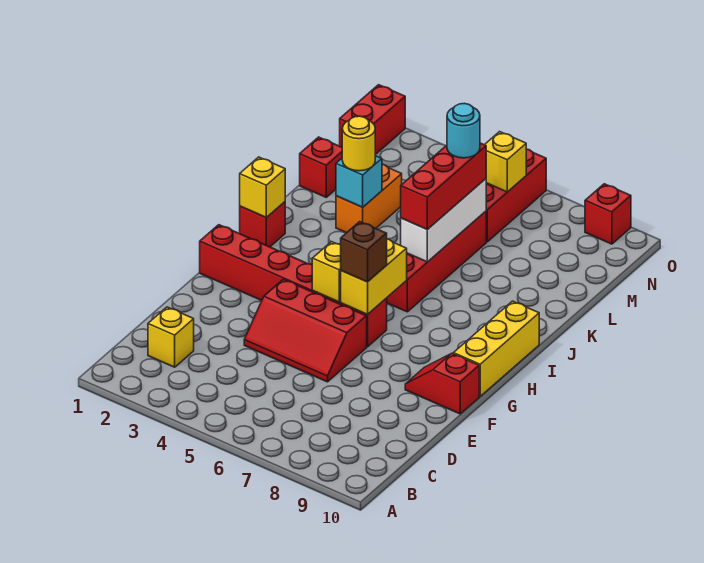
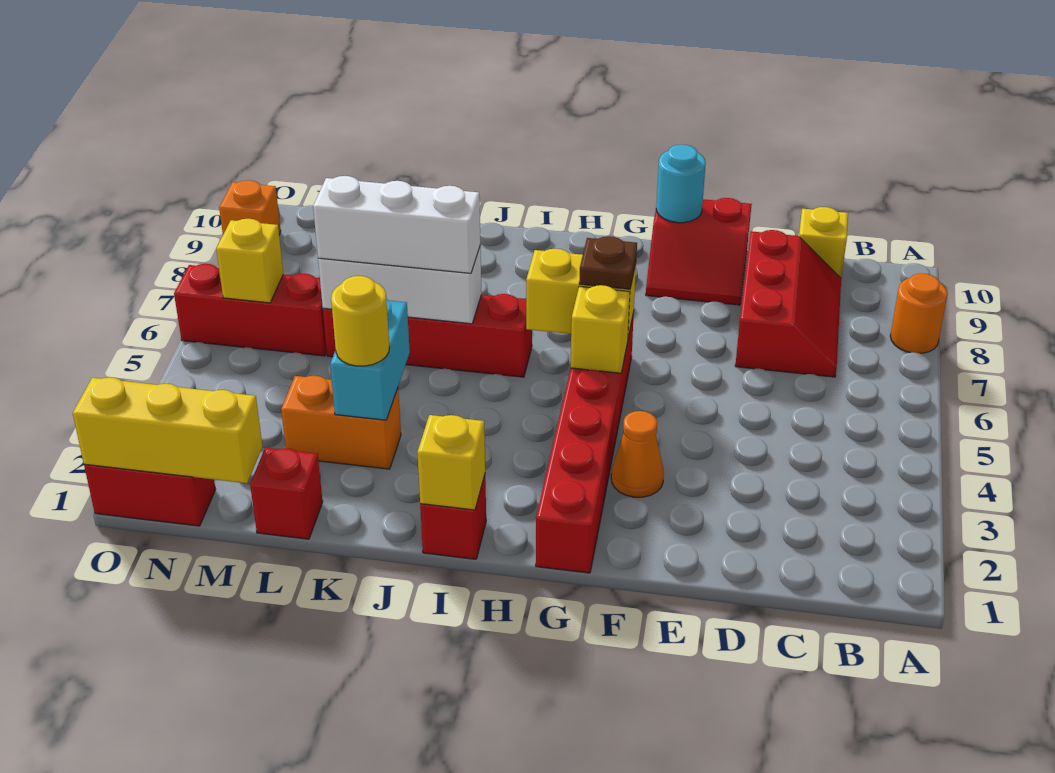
none -> orange round brick A8 level 1
yellow brick C2 level 1 -> yellow brick C10 level 1
red slope E4:F6 level 1 top F -> red slope C7:D9 level 1 top D
none -> orange cone F3 level 1
red slope F9:F10 level 1 top 10 -> red slope E9:F10 level 1 top 10
brown brick G6 level 3 -> brown plate G6 level 3
yellow brick G10:I10 level 1 -> yellow brick M1:O1 level 2
red brick J6:L6 level 3 -> white brick J6:L6 level 3
cyan brick K3 level 2 -> cyan brick K3:K4 level 2
cyan round brick L6 level 4 -> cyan round brick F10 level 2
red brick O9 level 1 -> orange brick O9 level 1

